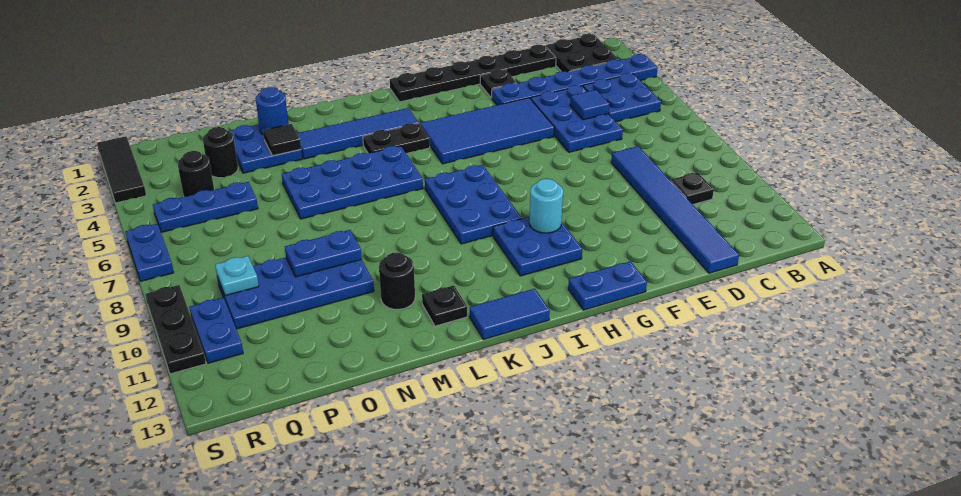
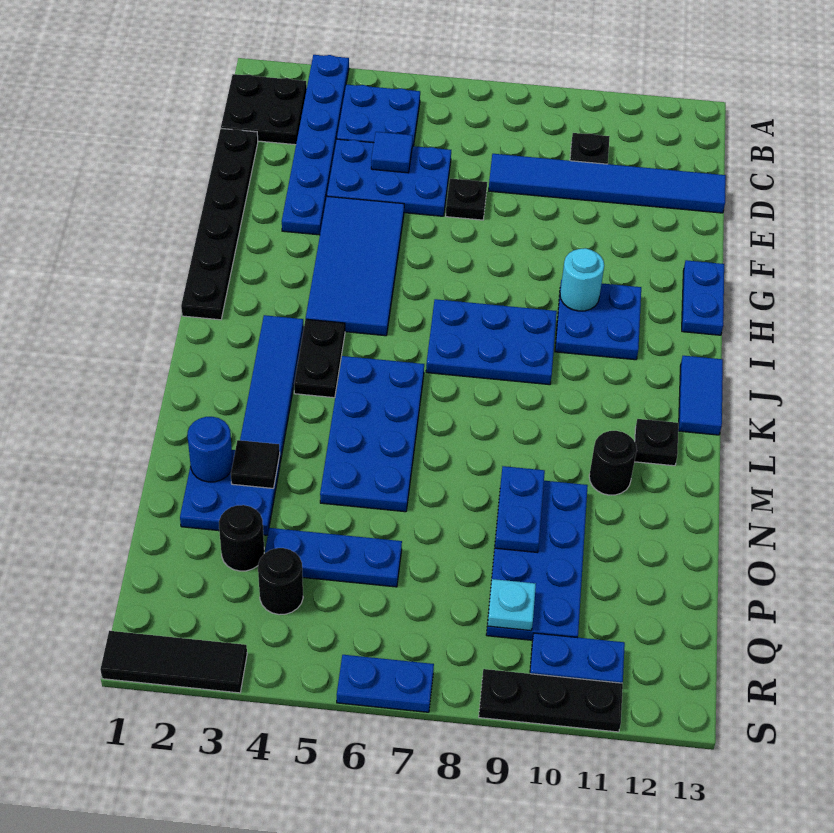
black plate F2 level 1 -> black plate E7 level 1
blue plate P5:R5 level 1 -> blue plate P4:P6 level 1

